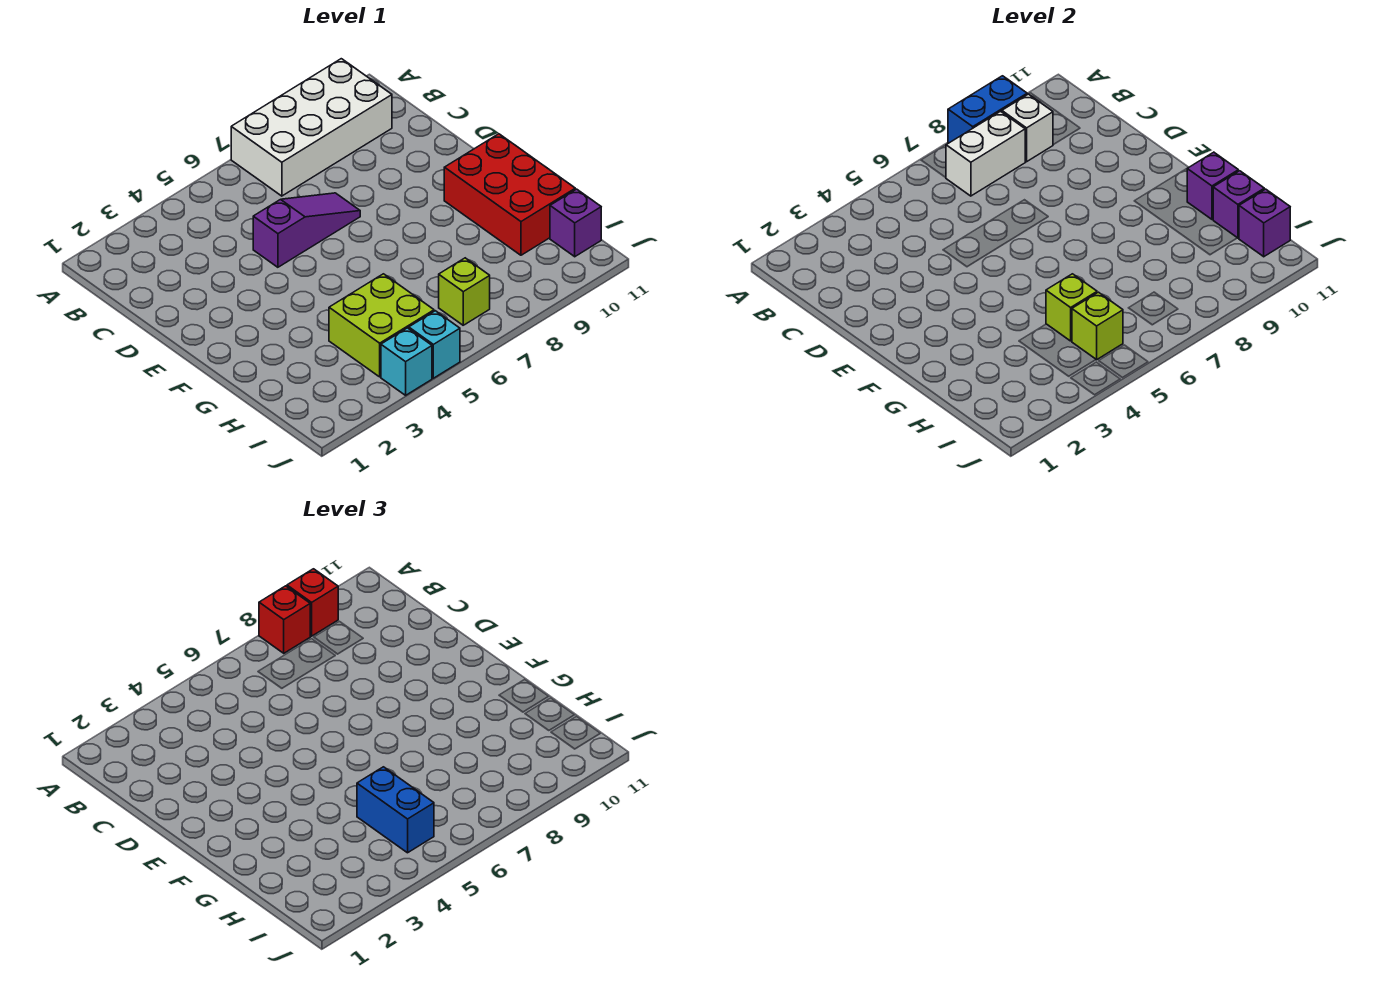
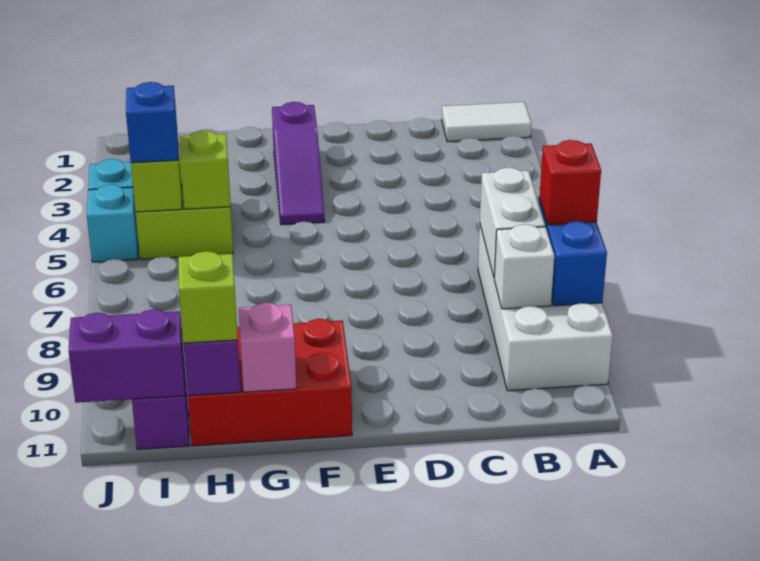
none -> white tile A1:B1 level 1
red brick A9 level 3 -> none
purple slope D5:D7 level 1 top 5 -> purple slope F2:F4 level 1 top 2
purple brick G11 level 2 -> pink brick G11 level 2
blue brick H5:I5 level 3 -> blue brick I5 level 3
lime brick I7 level 1 -> lime brick H11 level 3
purple brick I11 level 2 -> purple brick I11:J11 level 2

